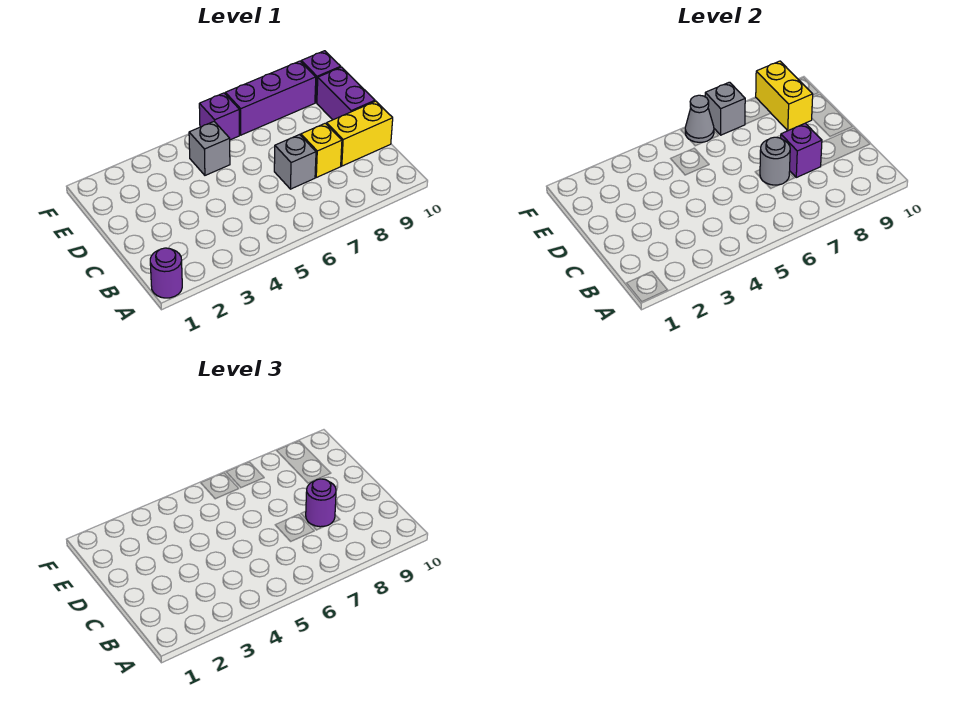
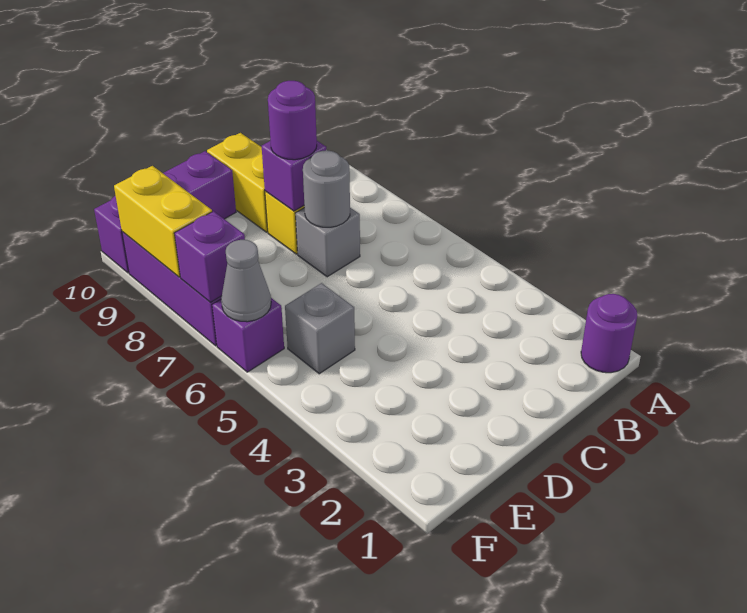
yellow brick E9:F9 level 2 -> yellow brick F8:F9 level 2
grey brick F7 level 2 -> purple brick F7 level 2

